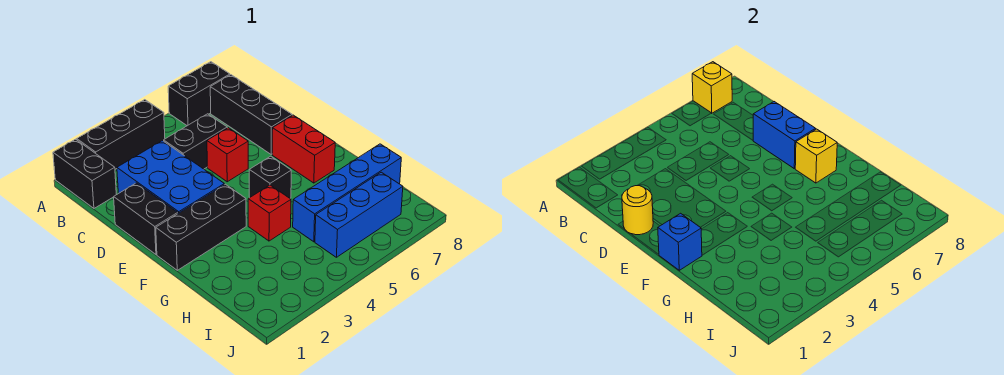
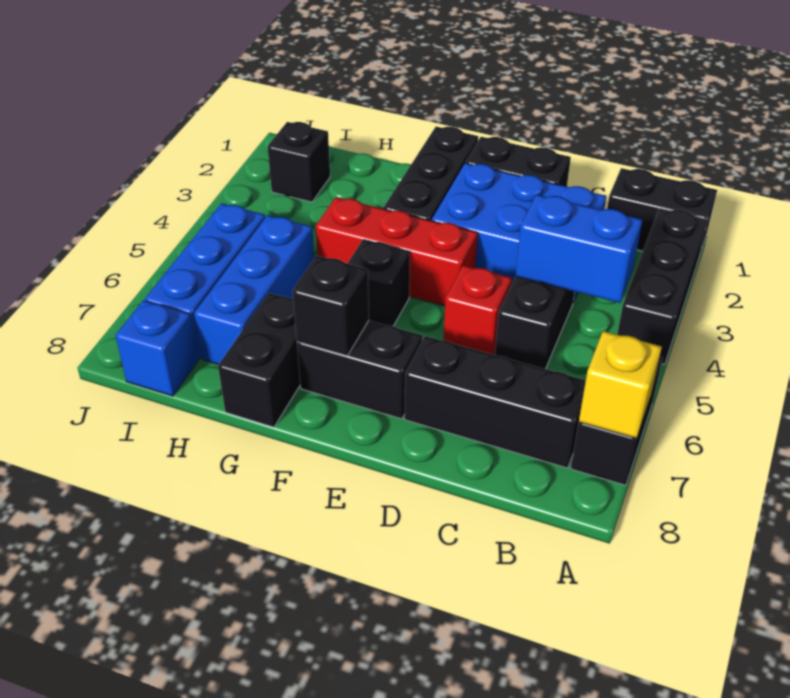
yellow round brick D1 level 2 -> none
blue brick D7:E7 level 2 -> blue brick B4:C4 level 2
red brick E7:F7 level 1 -> black brick E7:F7 level 1
blue brick F1 level 2 -> blue brick I8 level 1
yellow brick F7 level 2 -> black brick F7 level 2
red brick G4 level 1 -> red brick E4:G4 level 1
none -> black brick G7:G8 level 1
blue brick H5:H8 level 1 -> blue brick H5:H7 level 1
none -> black brick I2 level 1

